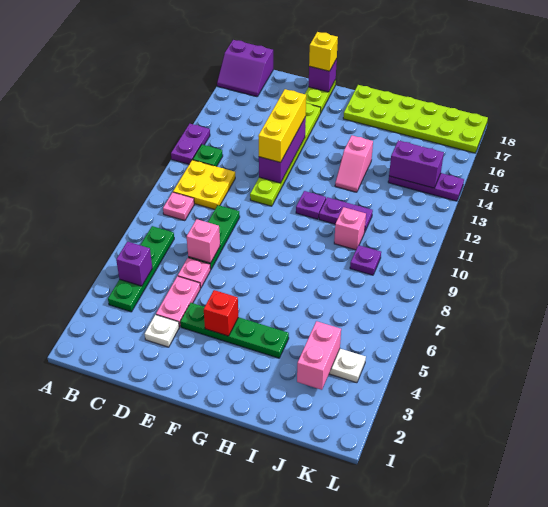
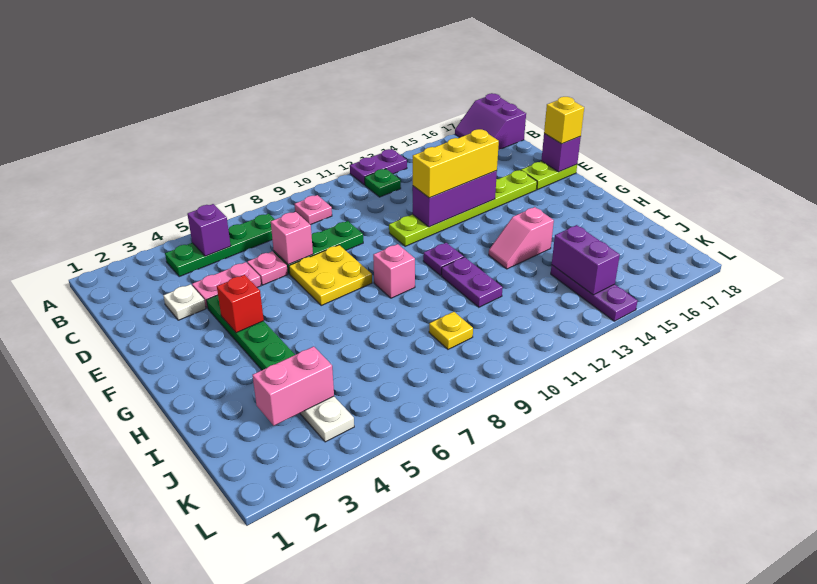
yellow plate B10:C11 level 1 -> yellow plate E7:F8 level 1
lime plate G17:L18 level 1 -> none
pink brick I10 level 1 -> pink brick G9 level 1
purple plate J9 level 1 -> yellow plate J9 level 1

